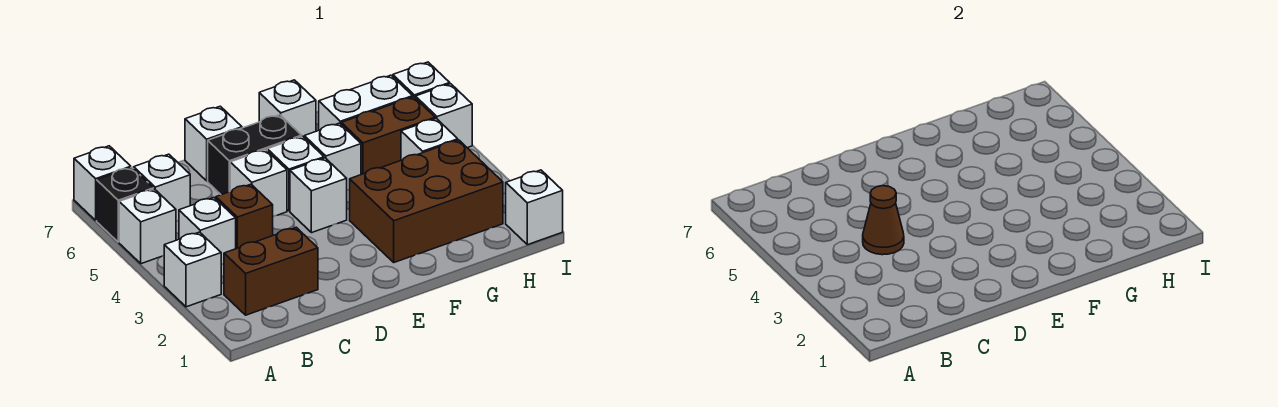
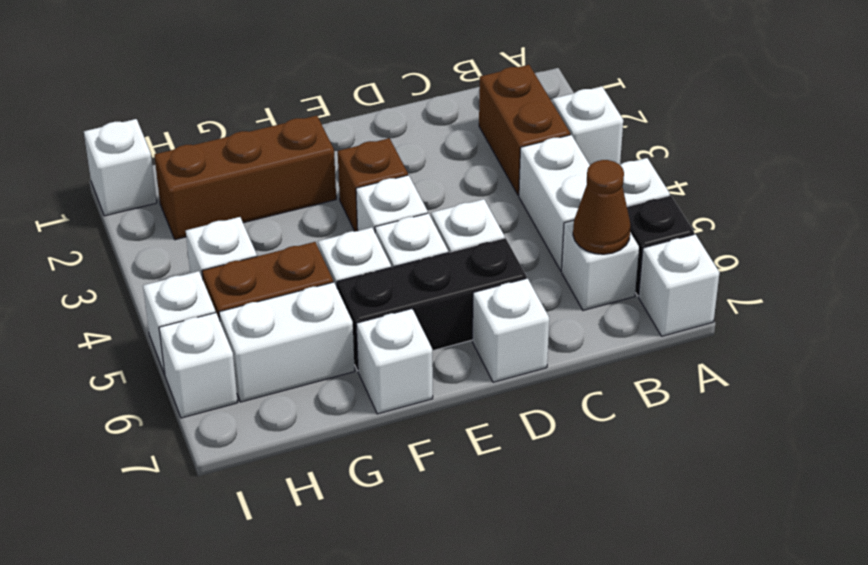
brown brick B2:C2 level 1 -> brown brick B2:B3 level 1
white brick B4 level 1 -> white brick B4:B5 level 1
brown brick C4 level 1 -> brown brick E3 level 1
brown cone C4 level 2 -> brown cone B6 level 2
black brick D6:E6 level 1 -> black brick D6:F6 level 1
brown brick F2:H3 level 1 -> brown brick F2:H2 level 1

